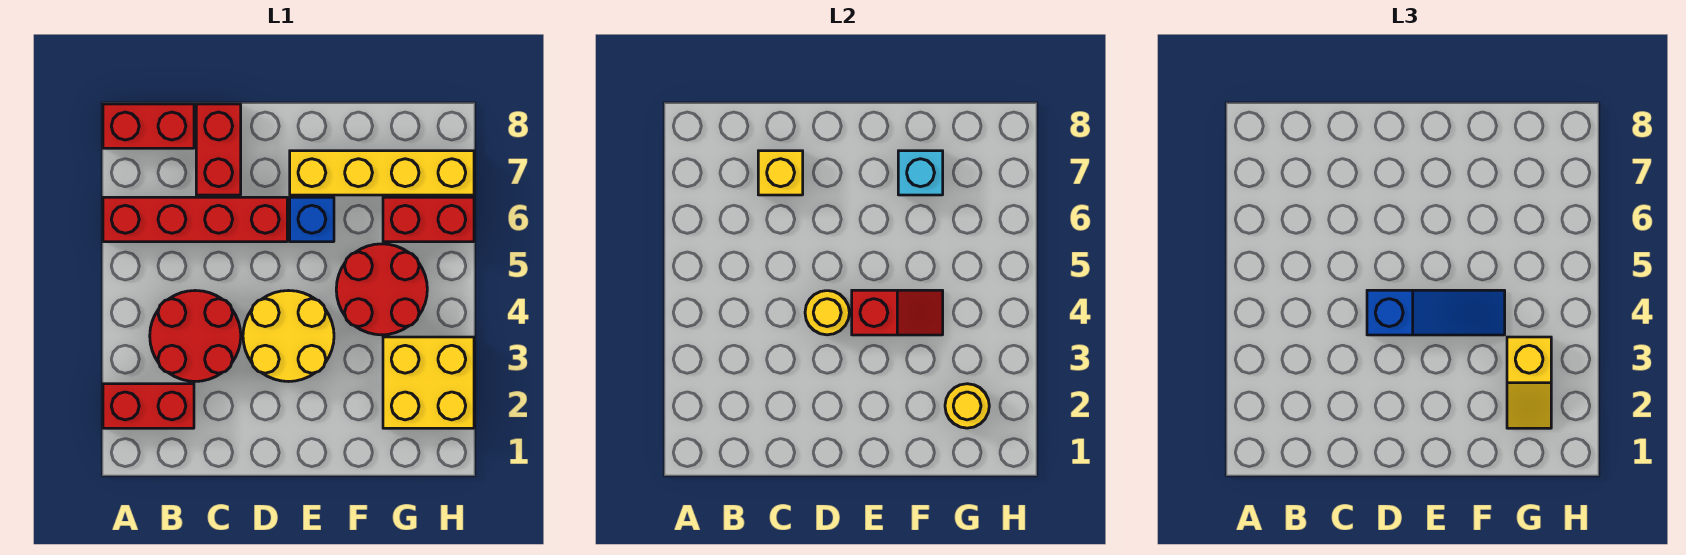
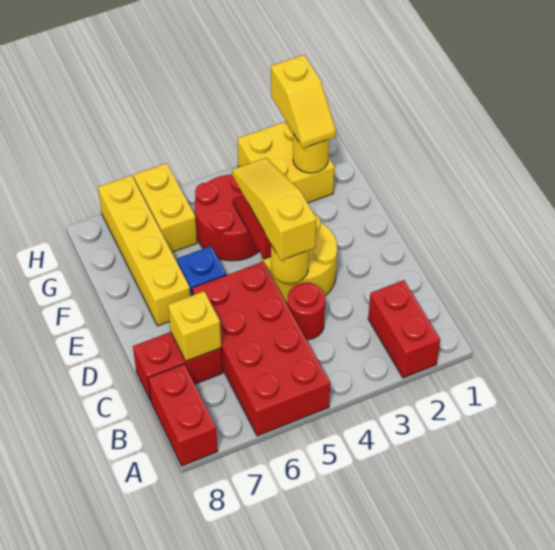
red brick A6:D6 level 1 -> red brick A5:D6 level 1
red round brick B3:C4 level 1 -> red round brick C4 level 1
blue slope D4:F4 level 3 top D -> yellow slope D4:F4 level 3 top D
cyan brick F7 level 2 -> none
yellow slope G2:G3 level 3 top 3 -> yellow slope G2:H2 level 3 top H
red brick G6:H6 level 1 -> yellow brick G6:H6 level 1

